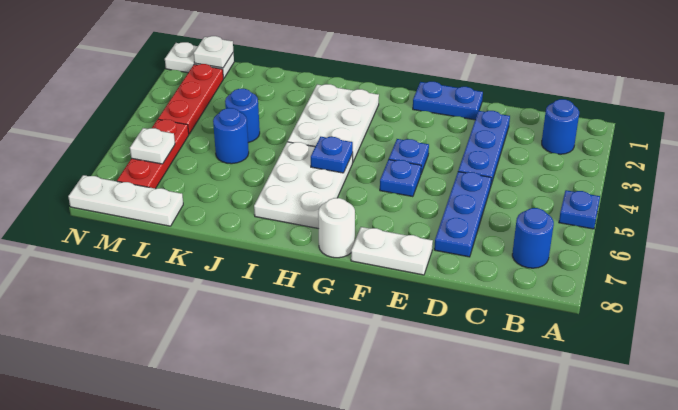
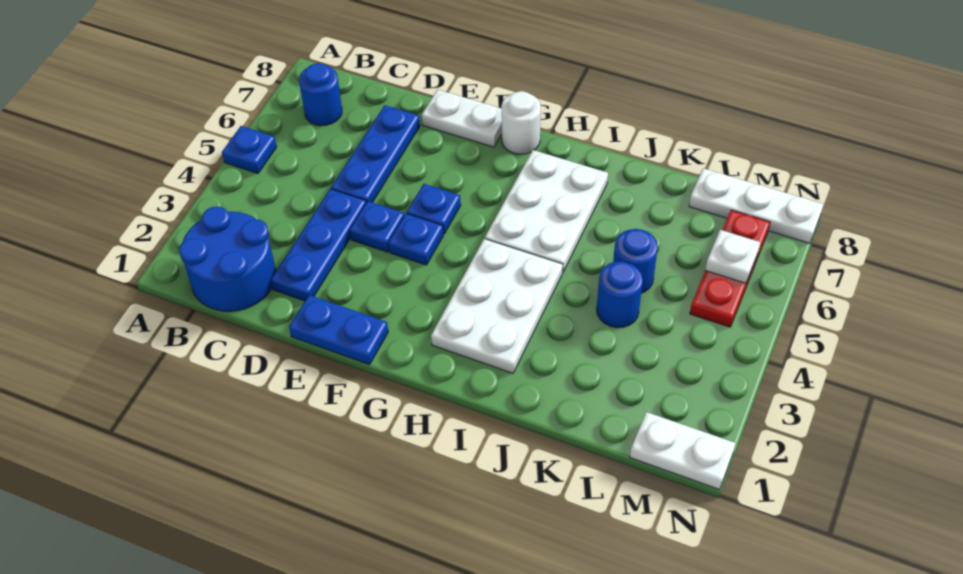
blue round brick B2 level 1 -> blue round brick B1:C2 level 1
blue plate H5 level 2 -> blue plate E4 level 1
white plate M1 level 2 -> none
red plate M2:M4 level 1 -> none

